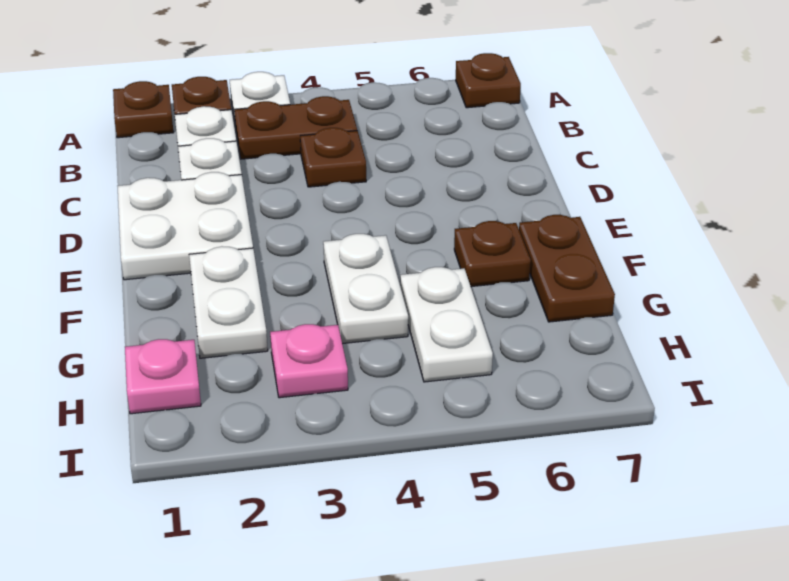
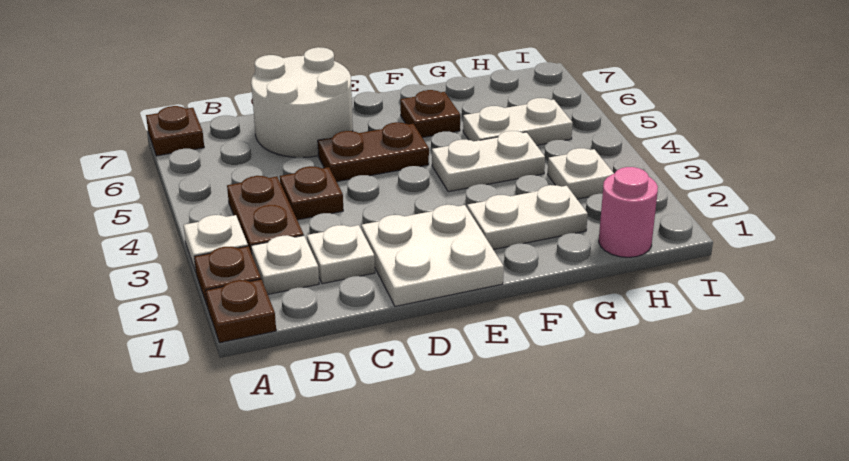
none -> white round brick C6:D7 level 1
brown plate F7:G7 level 1 -> brown plate D5:E5 level 1
pink plate H1 level 1 -> pink round brick H1 level 1
pink plate H3 level 1 -> white plate H3 level 1

